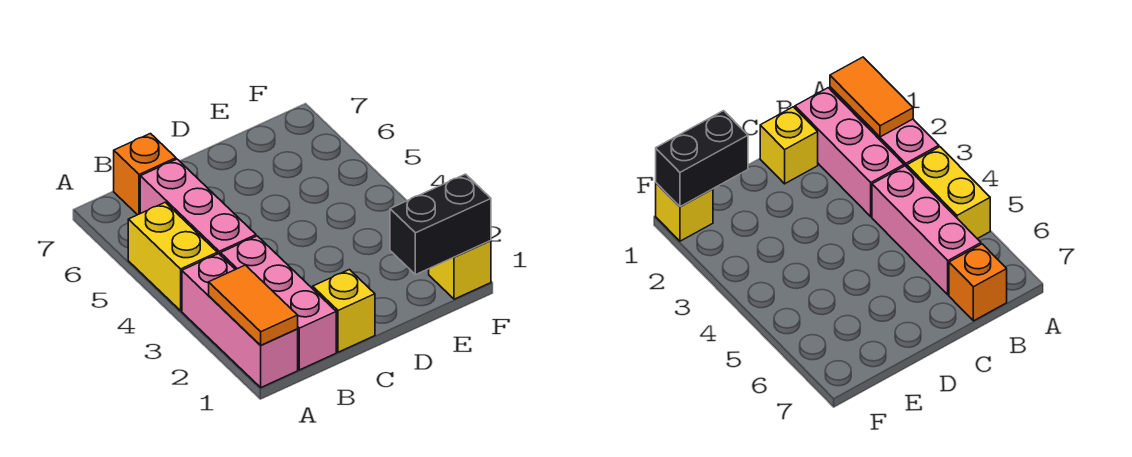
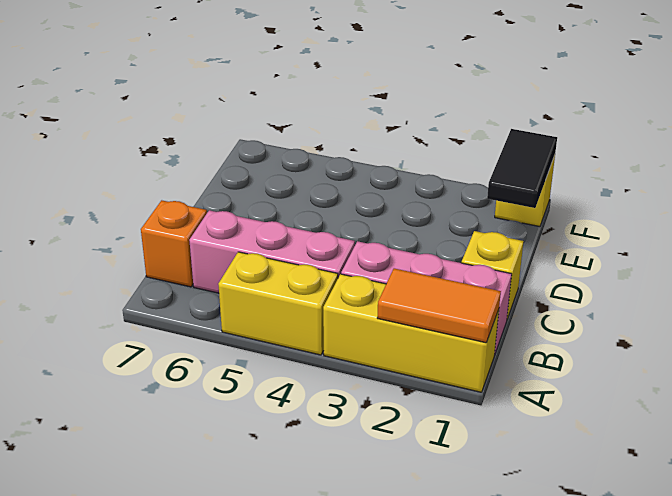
pink brick A1:A3 level 1 -> yellow brick A1:A3 level 1
black brick E1:F1 level 2 -> black tile E1:F1 level 2

